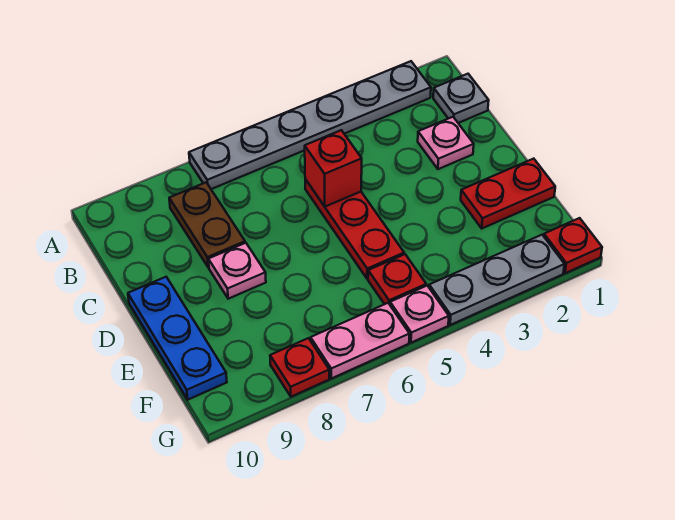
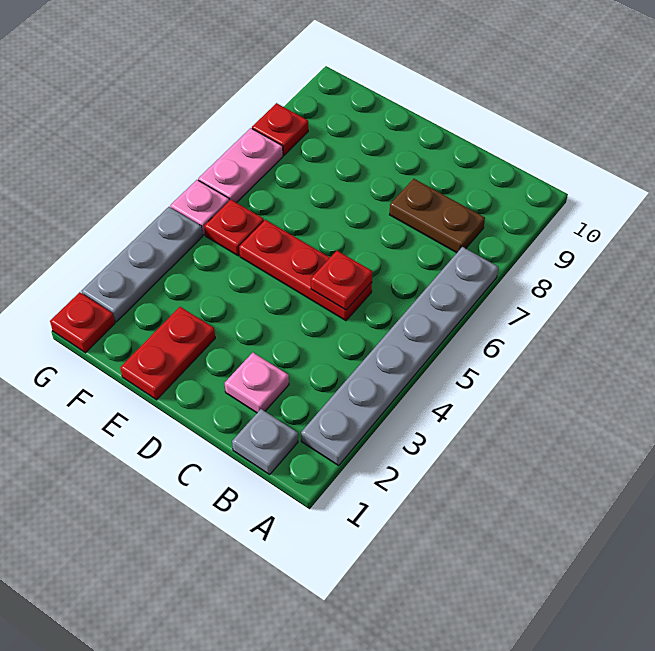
red brick C5 level 2 -> red plate C5 level 2
pink plate D8 level 1 -> none
blue plate D10:F10 level 1 -> none

